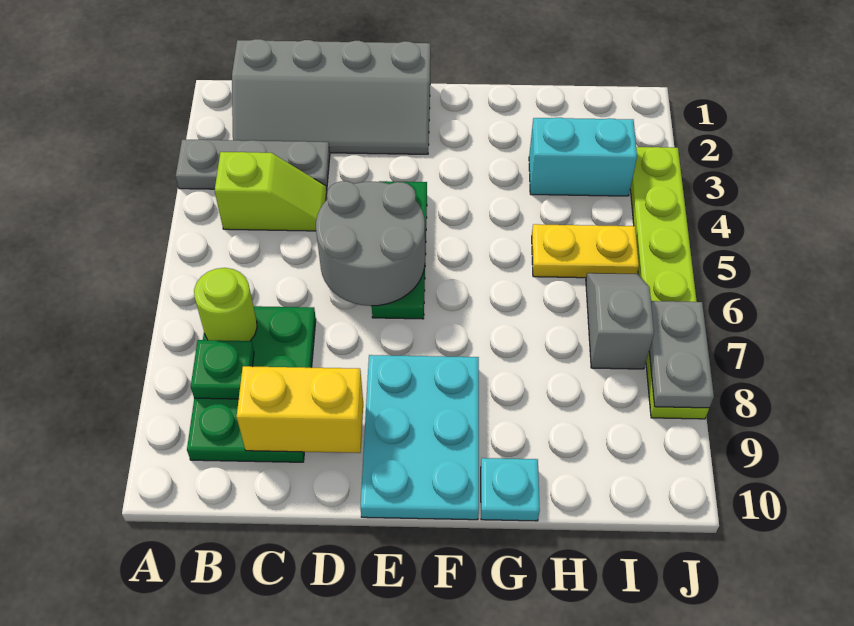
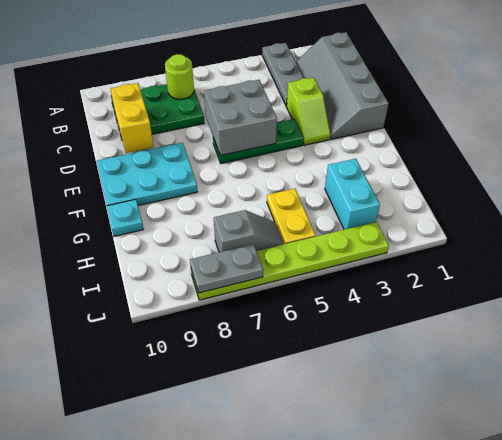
lime slope B4:C4 level 1 top B -> lime slope D3:E3 level 1 top D
green plate B8 level 2 -> none
grey round brick D5:E6 level 2 -> grey brick D5:E6 level 2

